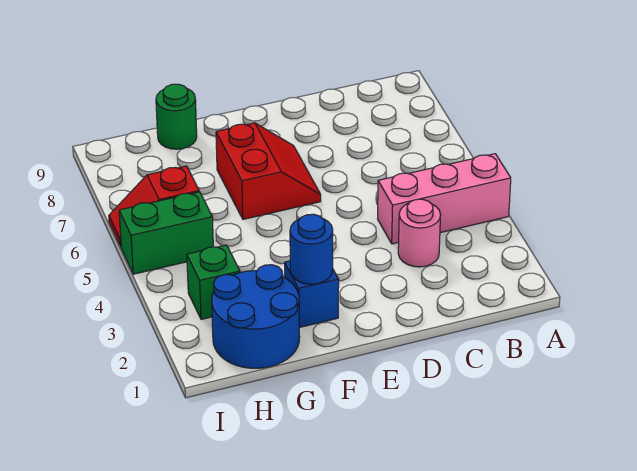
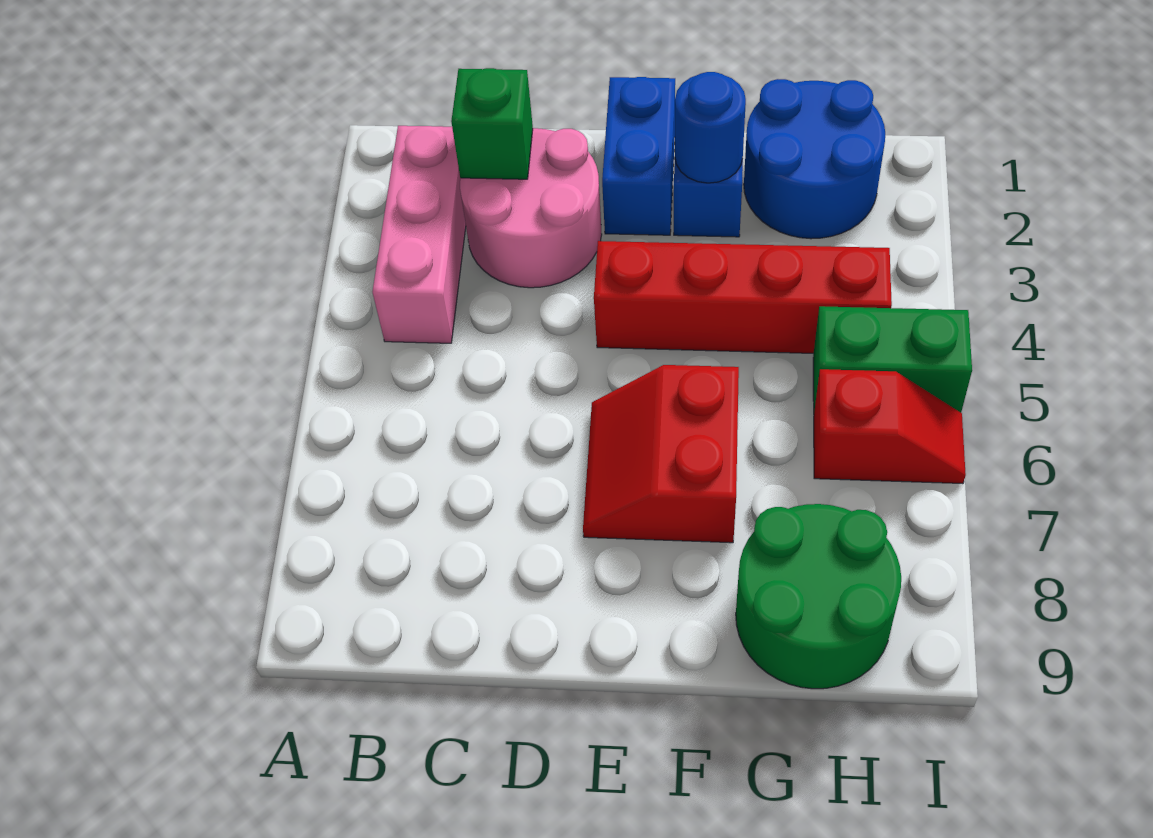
pink brick A4:C4 level 1 -> pink brick B2:B4 level 1
pink round brick C3 level 1 -> pink round brick C2:D3 level 1
none -> blue brick E1:E2 level 1
none -> red brick E4:H4 level 1
green round brick G9 level 1 -> green round brick G8:H9 level 1
green brick H3 level 1 -> green brick C2 level 2

